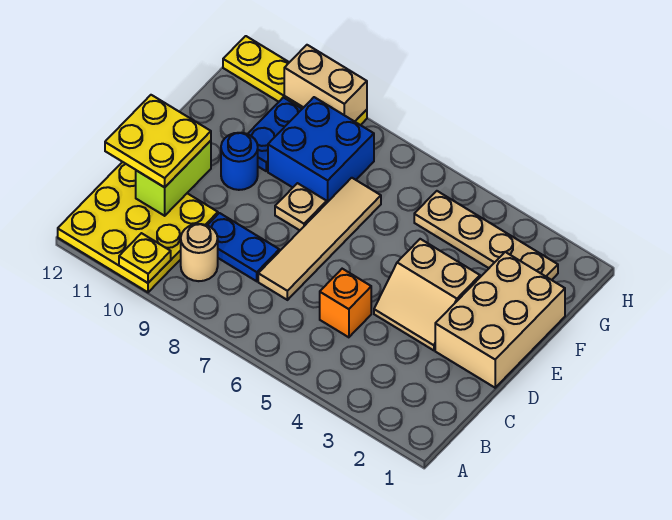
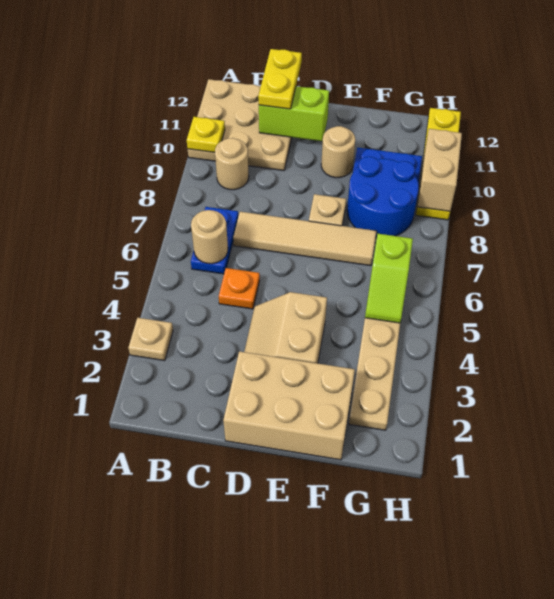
none -> tan plate A3 level 1
yellow plate A10:C12 level 1 -> tan plate A10:C12 level 1
none -> tan round brick B6 level 2
orange brick C5 level 1 -> orange plate C5 level 1
blue plate C8:C9 level 1 -> blue plate B6:B7 level 1
yellow plate C11:D12 level 3 -> yellow plate C11:C12 level 3
blue round brick E10 level 1 -> tan round brick E10 level 1
blue brick F8:G9 level 1 -> blue round brick F8:G9 level 1
none -> lime slope G5:G6 level 2 top 6

